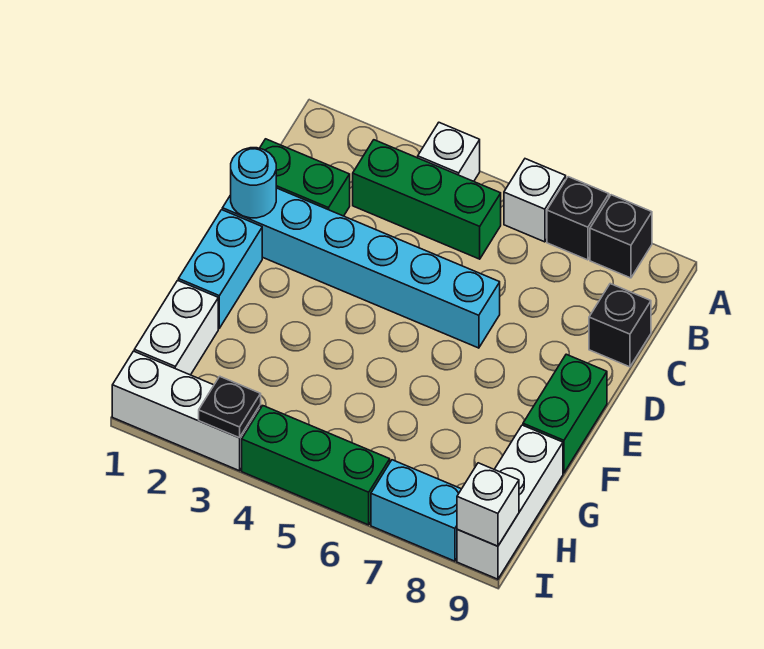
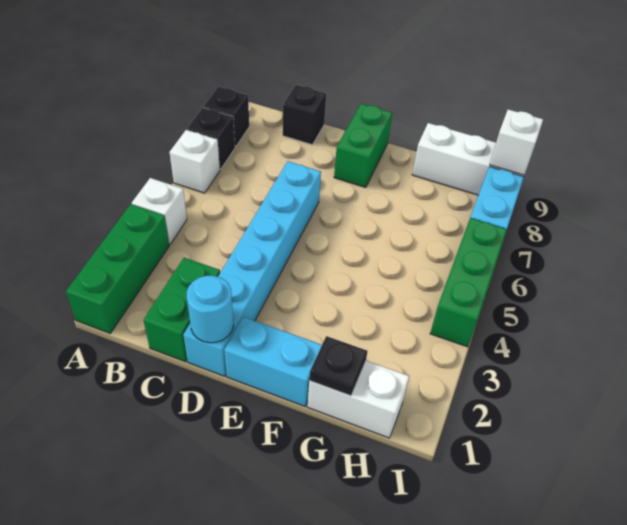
green brick B3:B5 level 1 -> green brick A1:A3 level 1
green brick E9:F9 level 1 -> green brick E8:E9 level 1
white brick I1:I3 level 1 -> none
black plate I3 level 2 -> black plate G1 level 2

